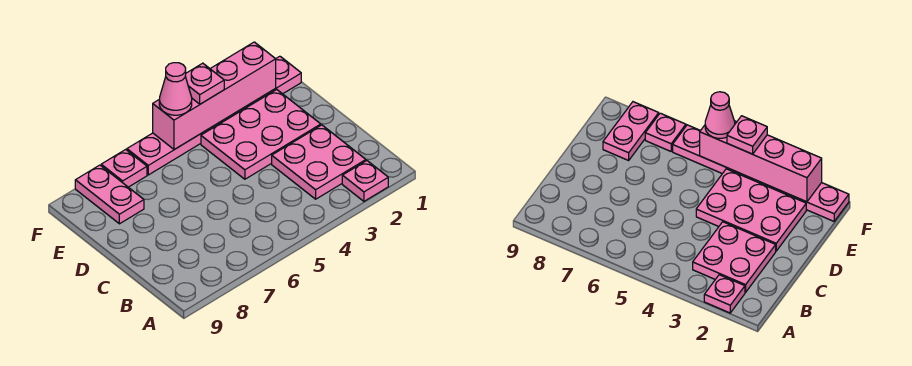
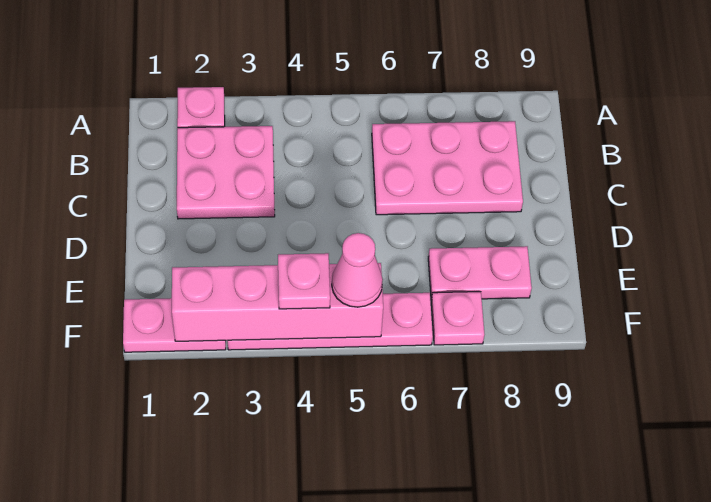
pink plate D2:E4 level 1 -> pink plate B6:C8 level 1
pink plate E8:F8 level 1 -> pink plate E7:E8 level 1

